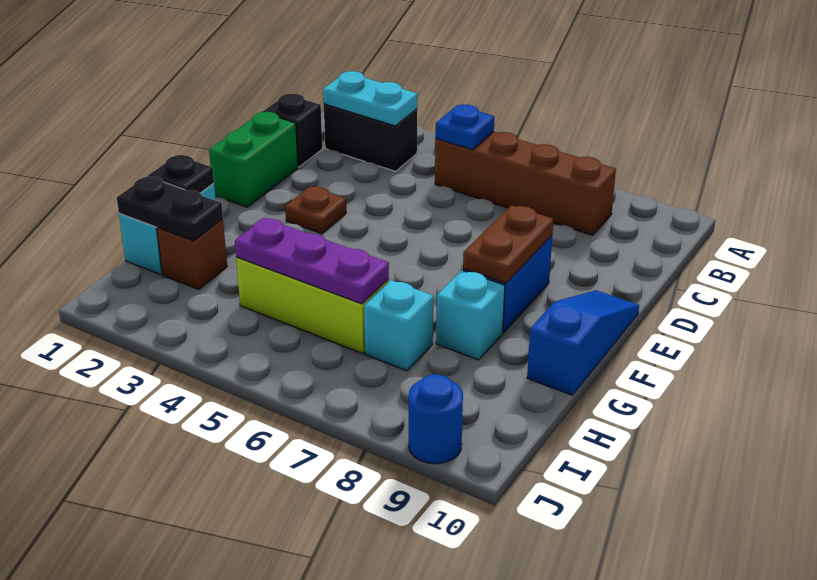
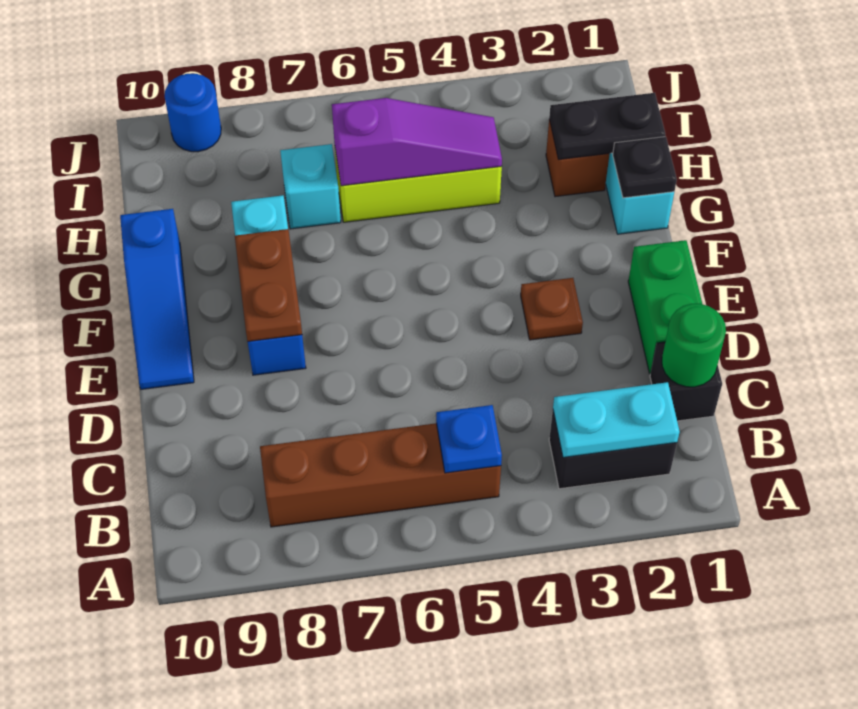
none -> green round brick C1 level 2
purple plate H4:H6 level 2 -> purple slope H4:H6 level 2 top 6

